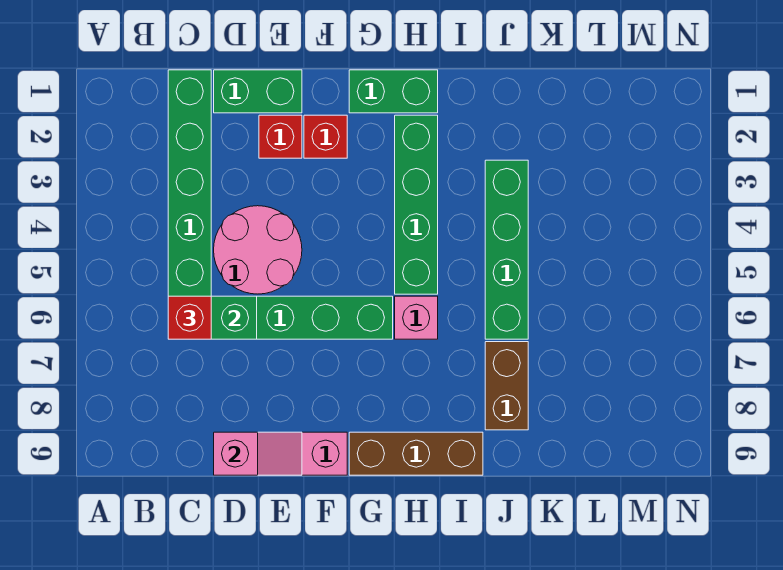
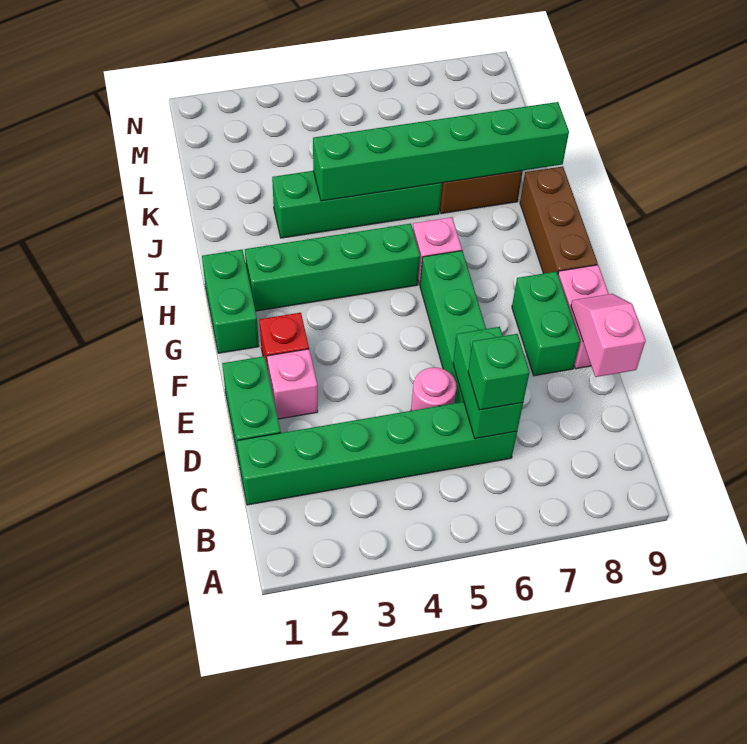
red brick C6 level 3 -> green brick C6 level 3
pink round brick D4:E5 level 1 -> pink round brick D5 level 1
red brick E2 level 1 -> pink brick E2 level 1
none -> green brick E8:F8 level 1
none -> green brick J4:J9 level 2

